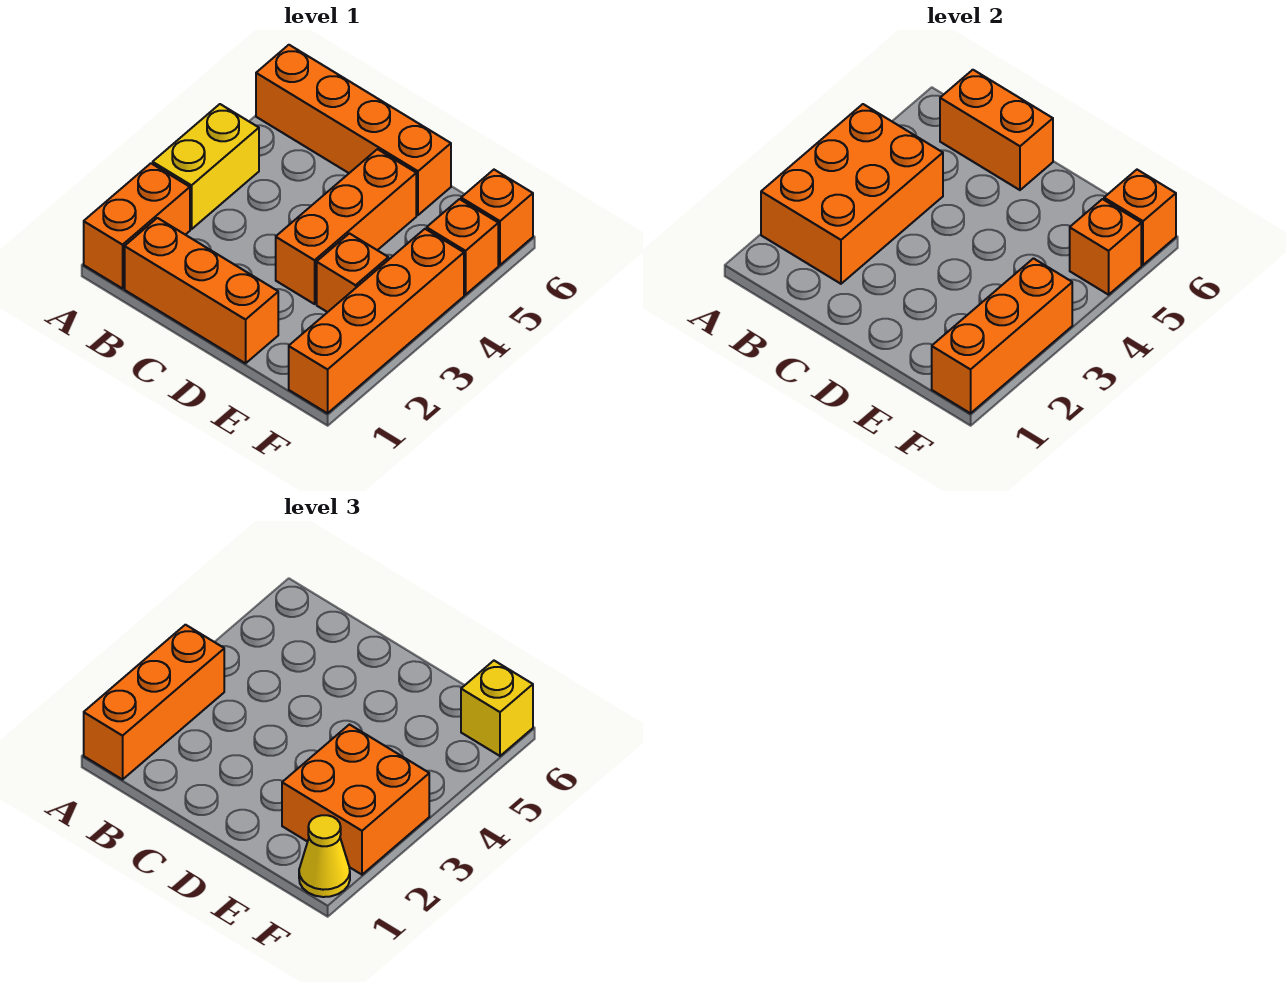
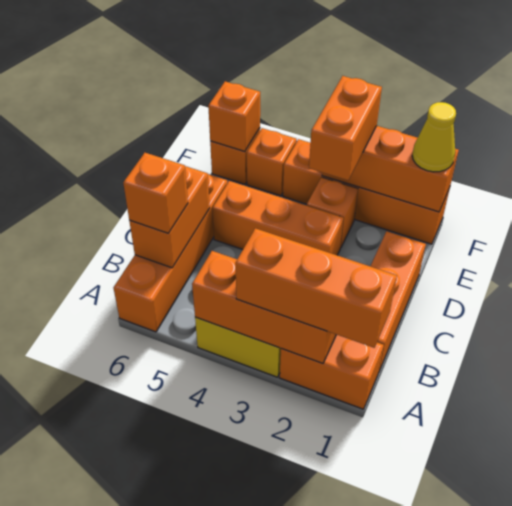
orange brick A2:B4 level 2 -> orange brick A2:A4 level 2
orange brick E2:F3 level 3 -> orange brick E3:F3 level 3
orange brick F5 level 2 -> orange brick B6 level 3
yellow brick F6 level 3 -> none

